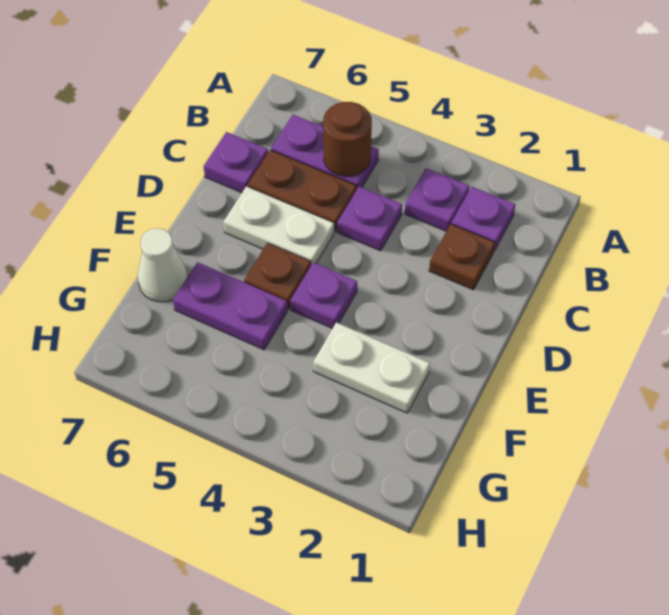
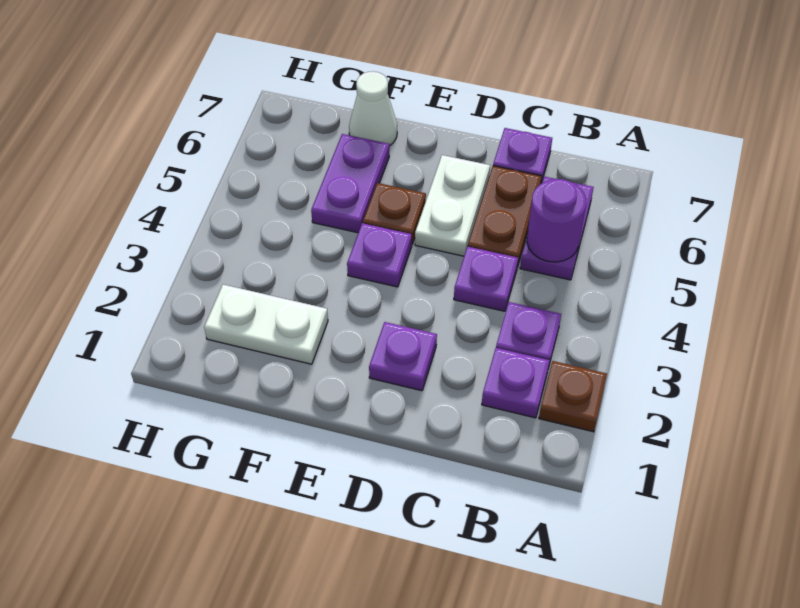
brown round brick B5 level 2 -> purple round brick B5 level 2
brown plate C2 level 1 -> brown plate A2 level 1
none -> purple plate D2 level 1
white plate F2:F3 level 1 -> white plate F2:G2 level 1

